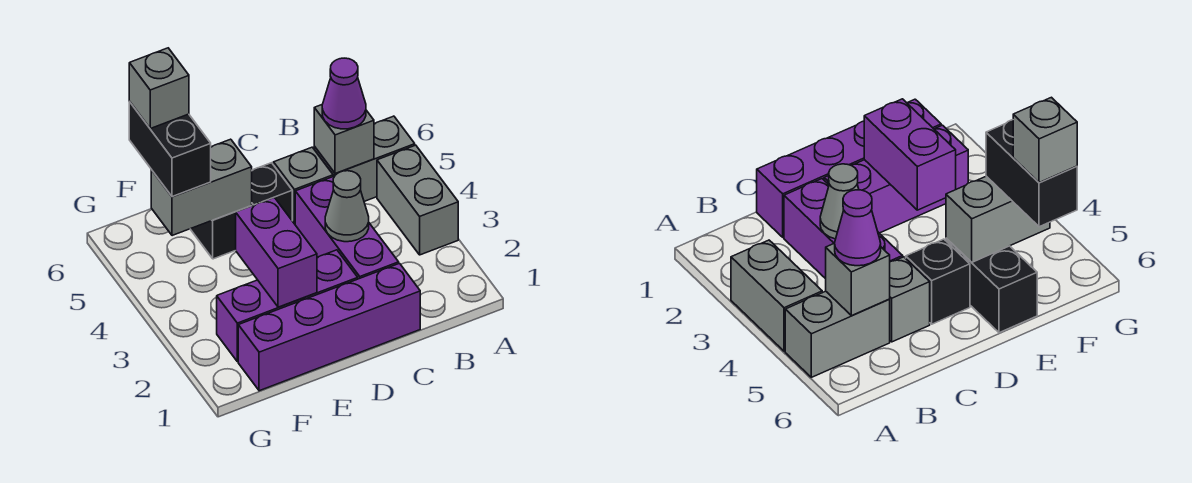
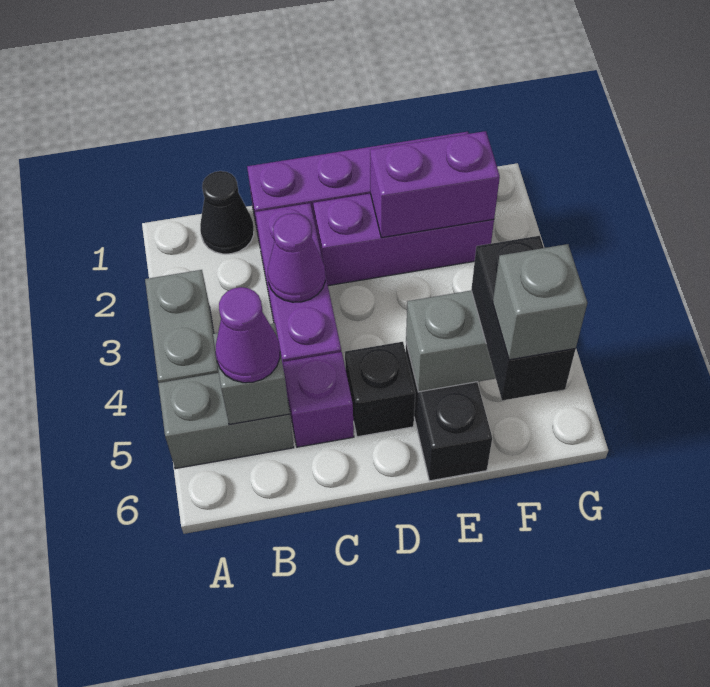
none -> black cone B1 level 1
grey cone C3 level 2 -> purple cone C3 level 2
grey brick C5 level 1 -> purple brick C5 level 1
purple brick E2:E3 level 2 -> purple brick E2:F2 level 2

